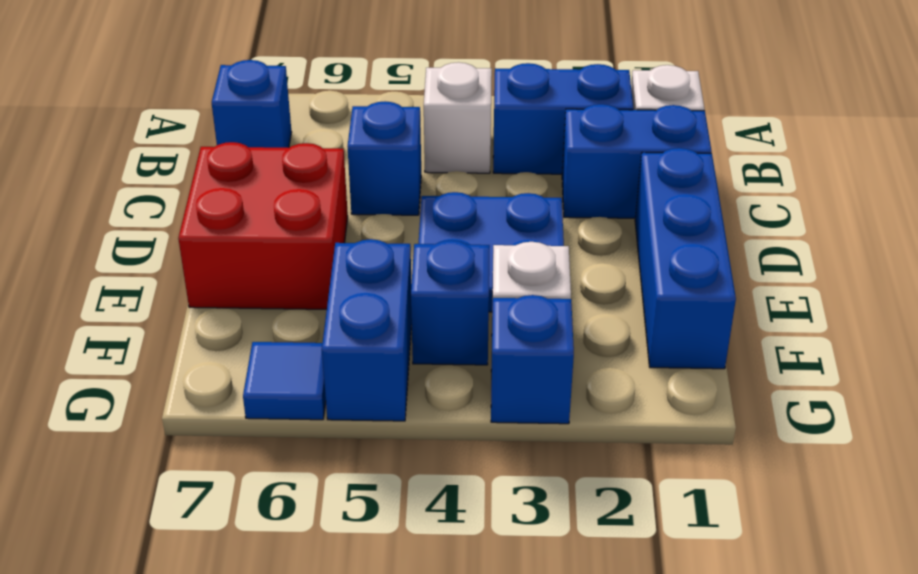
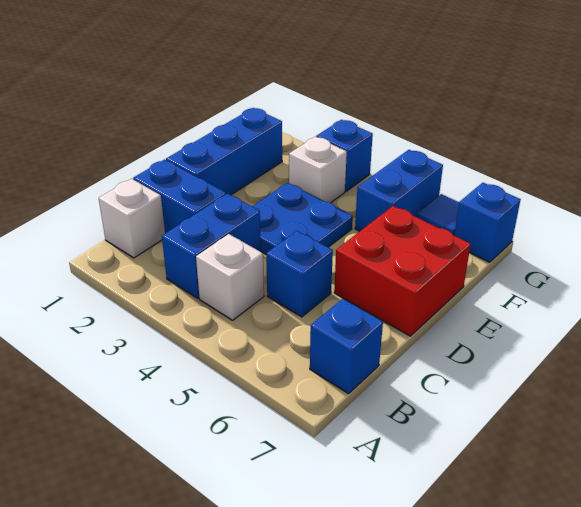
blue brick B2:B3 level 1 -> blue brick B3:C3 level 1
blue brick F4 level 1 -> blue brick G7 level 1

